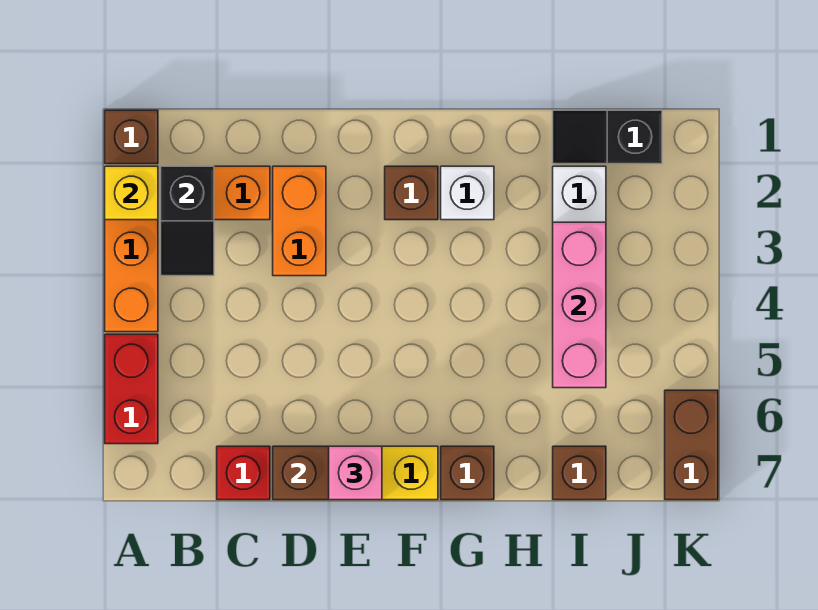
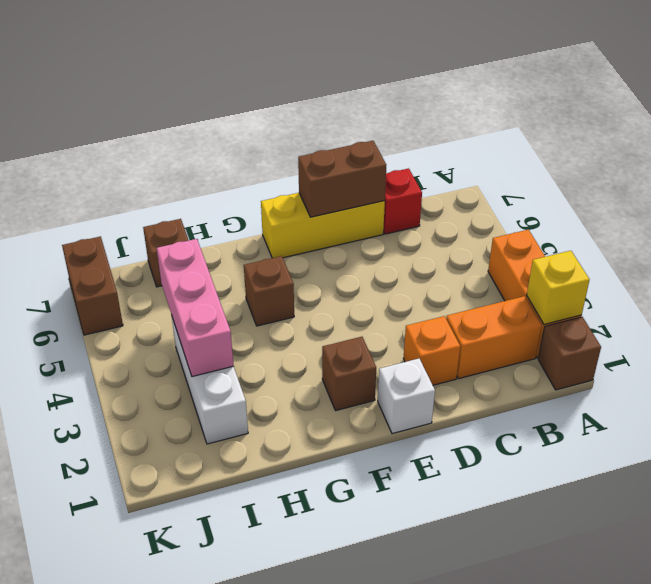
red brick A5:A6 level 1 -> none
black slope B2:B3 level 2 top 2 -> none
orange brick D2:D3 level 1 -> orange brick D2 level 1
pink brick E7 level 3 -> none
white brick G2 level 1 -> white brick E1 level 1
brown brick G7 level 1 -> brown brick G5 level 1
black slope I1:J1 level 1 top J -> none

